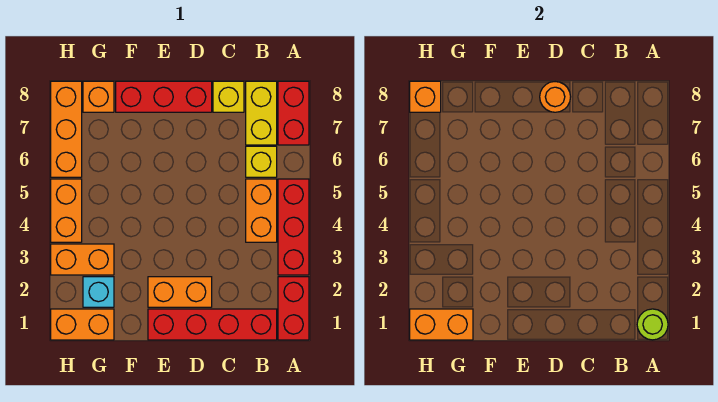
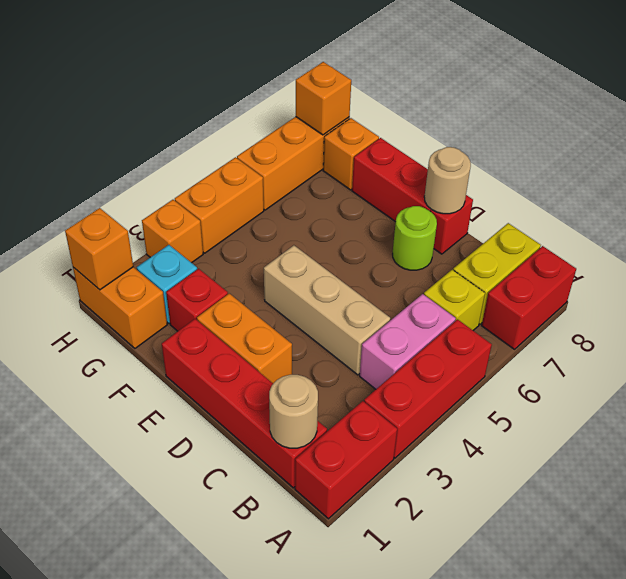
lime round brick A1 level 2 -> lime round brick D7 level 1
none -> tan round brick B1 level 2
orange brick B4:B5 level 1 -> pink brick B4:B5 level 1
none -> tan brick C4:E4 level 1
yellow brick C8 level 1 -> none
orange round brick D8 level 2 -> tan round brick D8 level 2
none -> red brick F2 level 1
orange brick G1:H1 level 2 -> orange brick H1 level 2
orange brick G3:H3 level 1 -> orange brick H3 level 1

